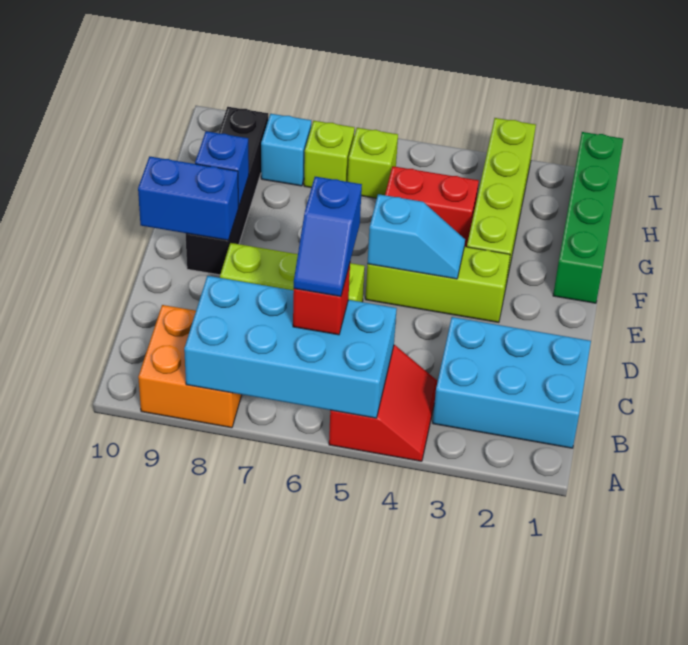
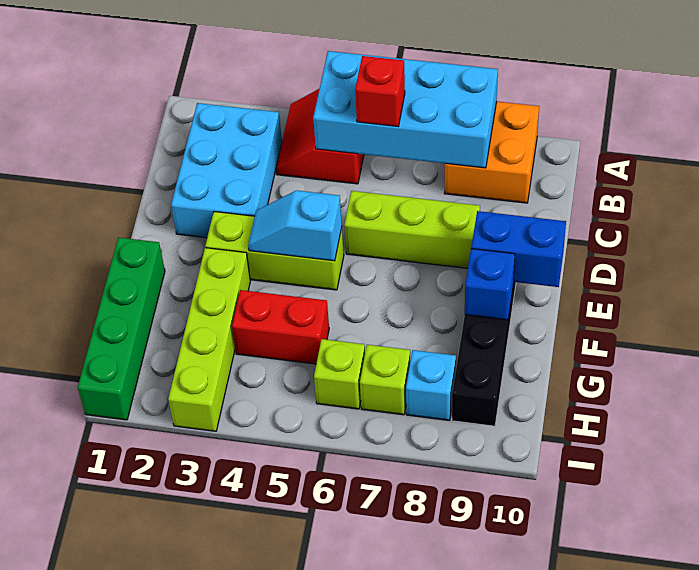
cyan brick B1:C3 level 1 -> cyan brick B2:D3 level 1
blue slope B6:C6 level 4 top C -> none

